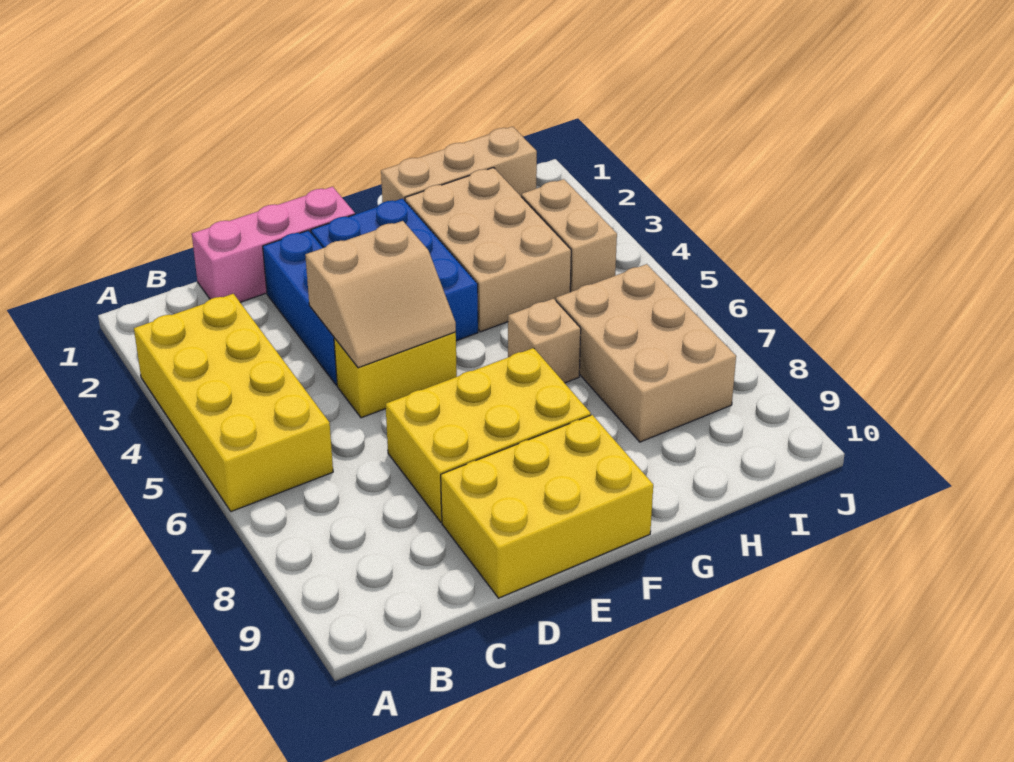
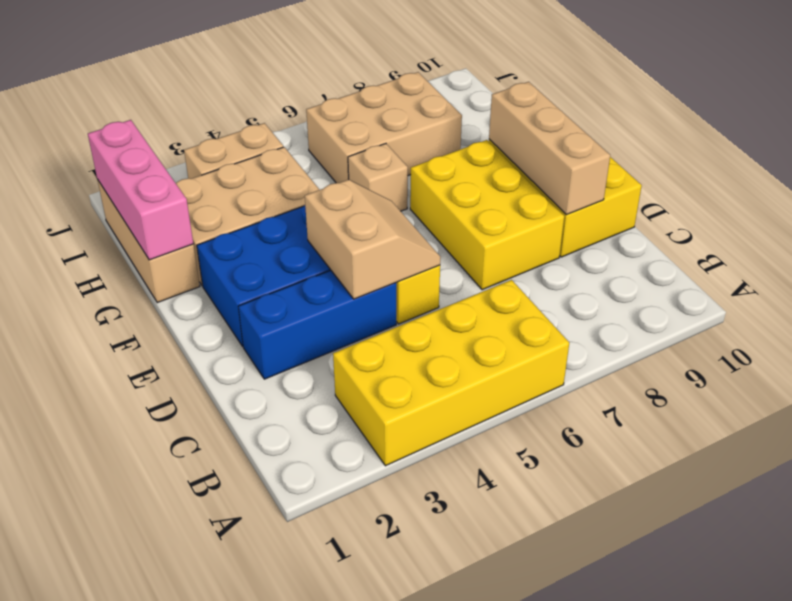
pink brick C1:E1 level 1 -> pink brick G1:I1 level 2
none -> tan brick D9:F9 level 2

